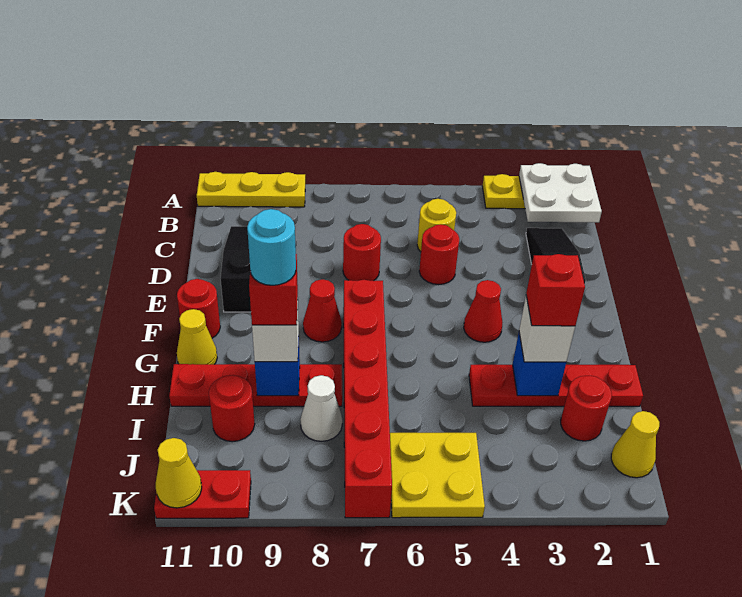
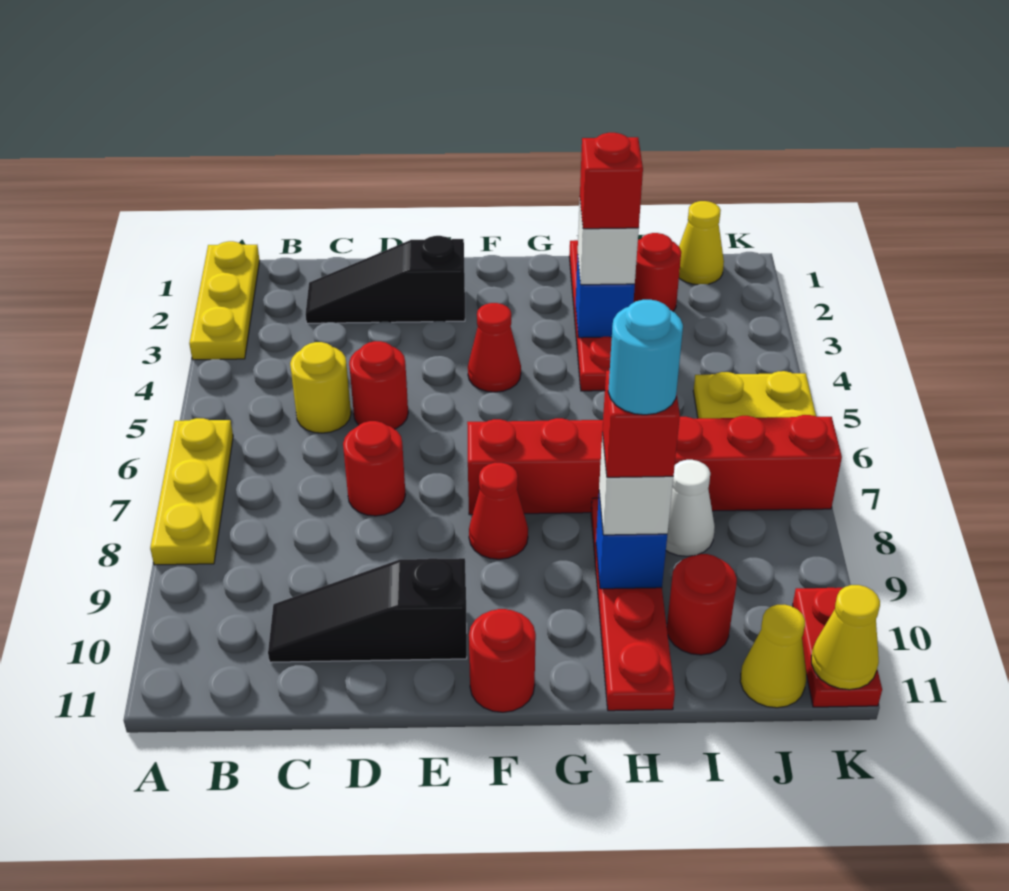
white plate A1:B2 level 2 -> none
yellow plate A9:A11 level 1 -> yellow plate A6:A8 level 1
yellow cone G11 level 1 -> yellow cone J11 level 1

